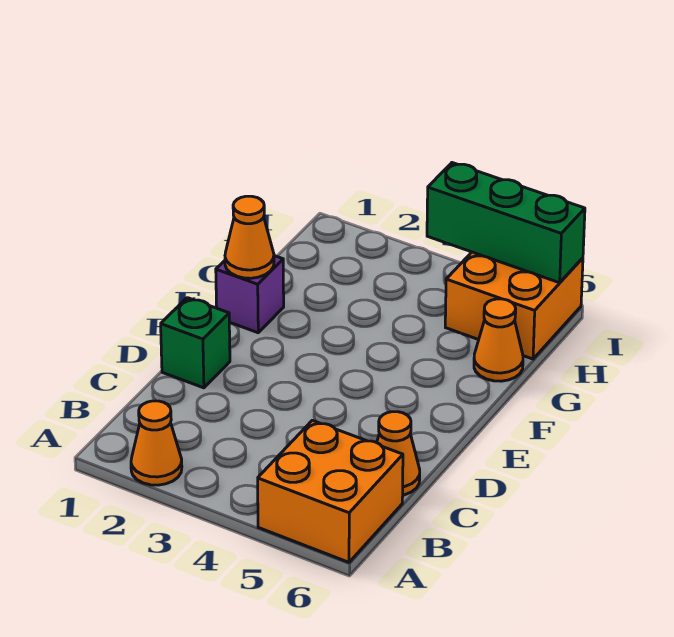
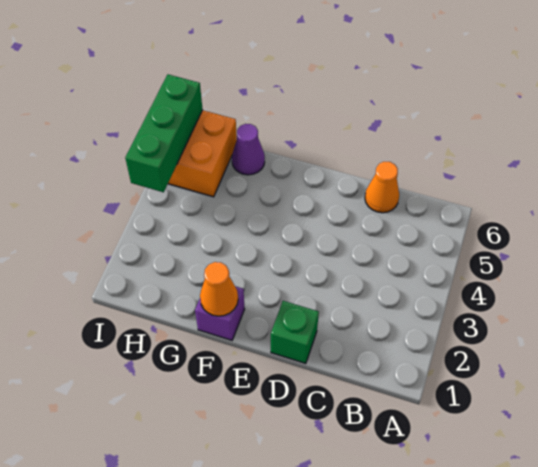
orange cone A2 level 1 -> none
orange brick A5:B6 level 1 -> none
orange cone G6 level 1 -> purple cone G6 level 1

